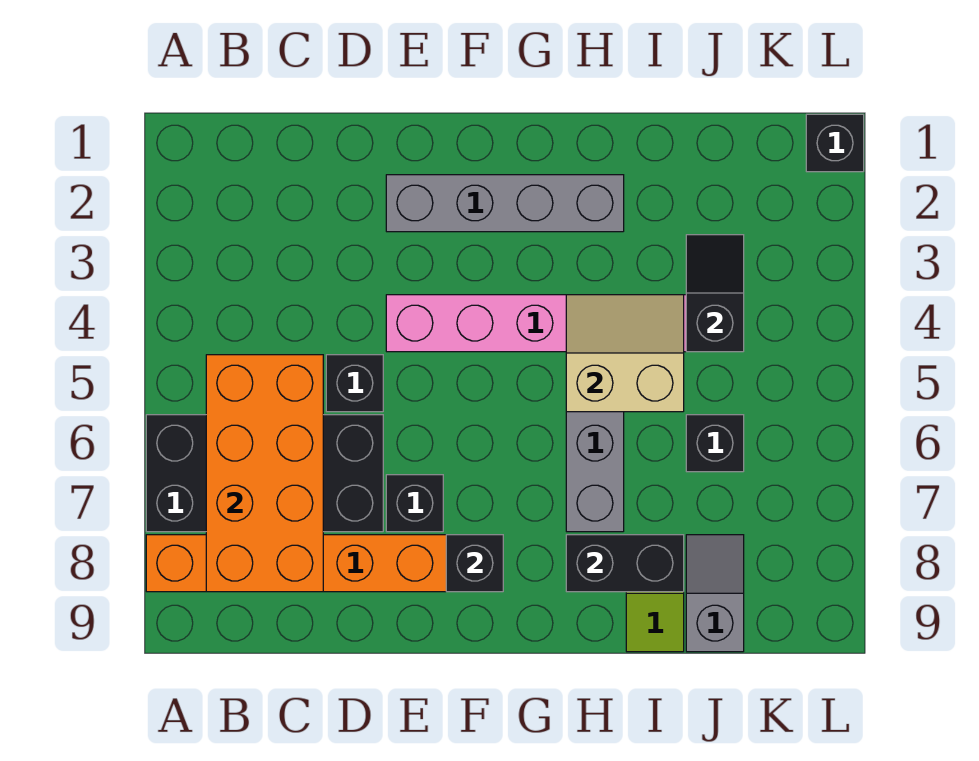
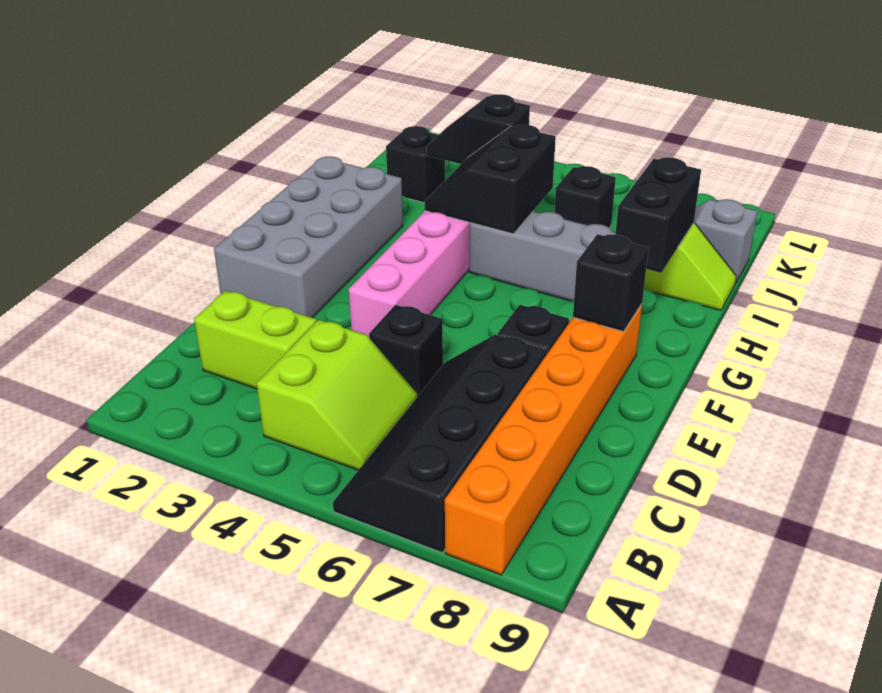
black brick A6:D7 level 1 -> black slope A6:D7 level 1 top 7
none -> lime slope B4:C5 level 1 top 4
orange brick B5:C8 level 2 -> none
none -> lime brick C2:C3 level 1
grey brick E2:H2 level 1 -> grey brick E1:H2 level 1
tan slope H4:I5 level 2 top 5 -> black slope H4:I5 level 2 top 5
black brick L1 level 1 -> black brick J2 level 1

